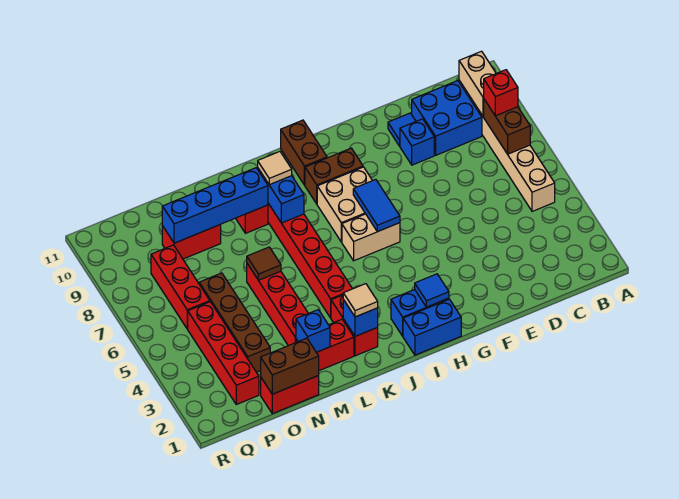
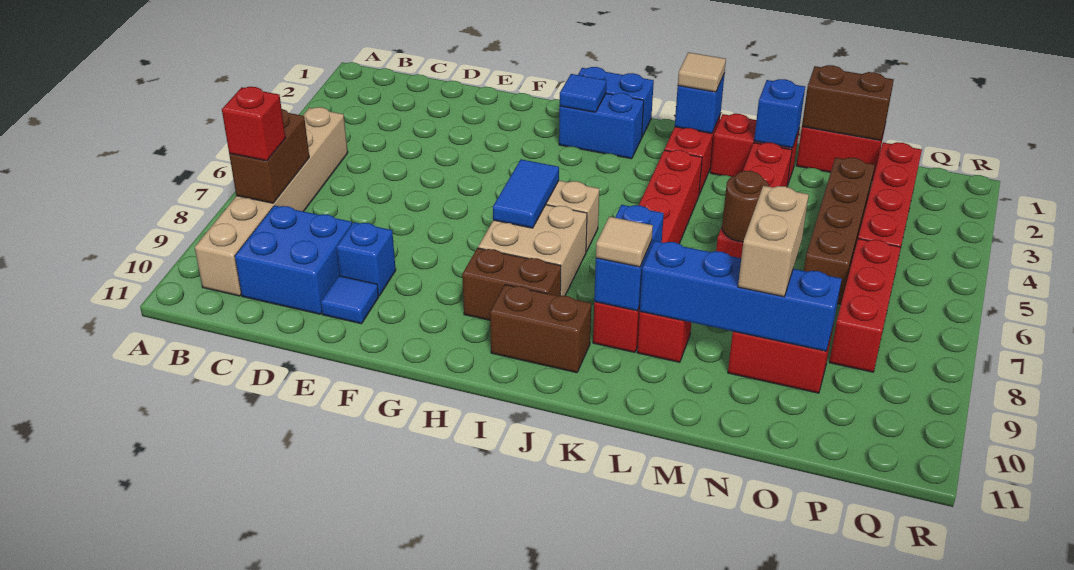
tan brick B9:B10 level 2 -> tan brick N8:N9 level 3
brown brick I10:I11 level 1 -> brown brick I10:J10 level 1
brown tile M6 level 2 -> brown round brick M6 level 2

